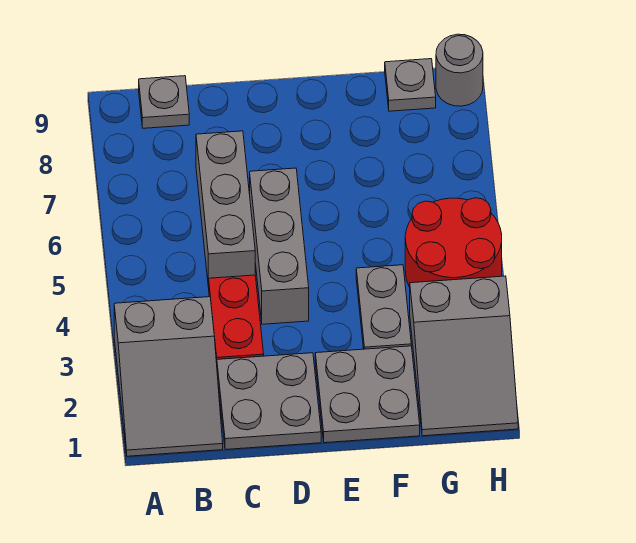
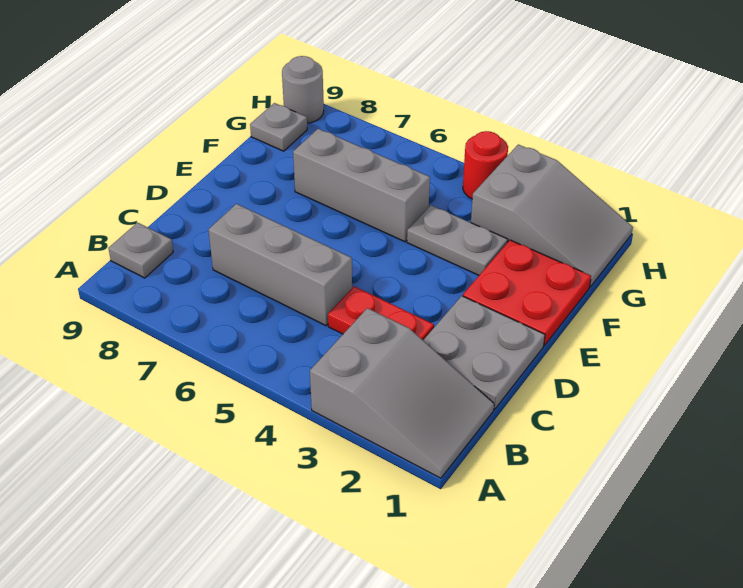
grey brick D4:D6 level 1 -> grey brick F5:F7 level 1
grey plate E1:F2 level 1 -> red plate E1:F2 level 1
red round brick G4:H5 level 1 -> red round brick H4 level 1

